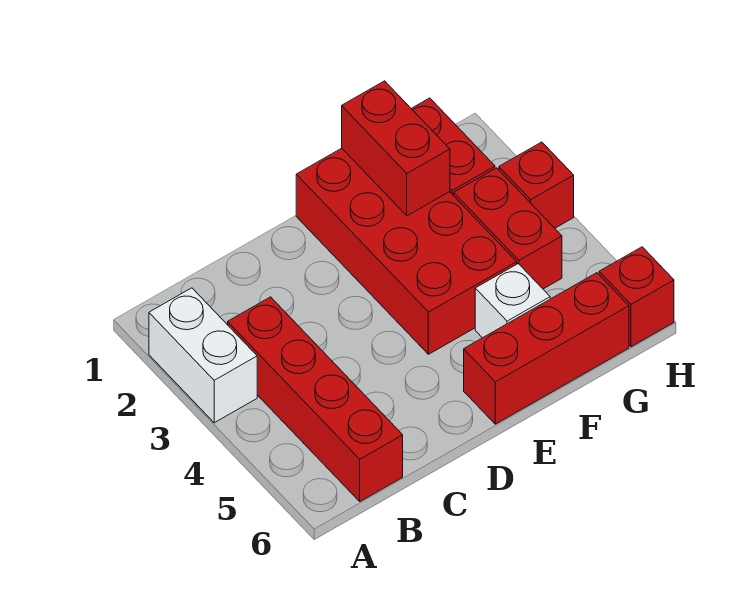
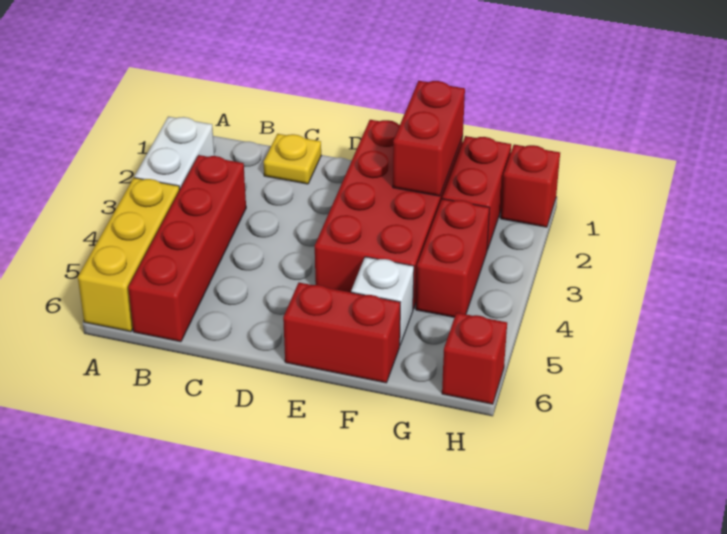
none -> yellow brick A4:A6 level 1
none -> yellow plate C1 level 1
red brick E6:G6 level 1 -> red brick E6:F6 level 1
red brick H3 level 1 -> red brick H1 level 1

